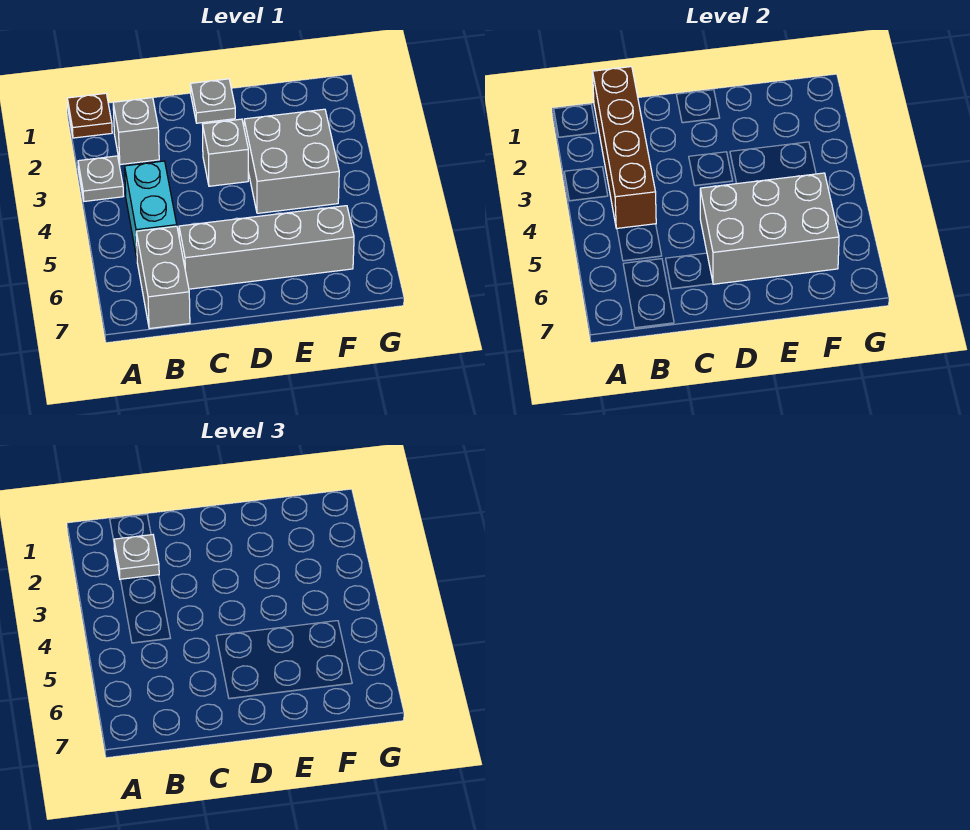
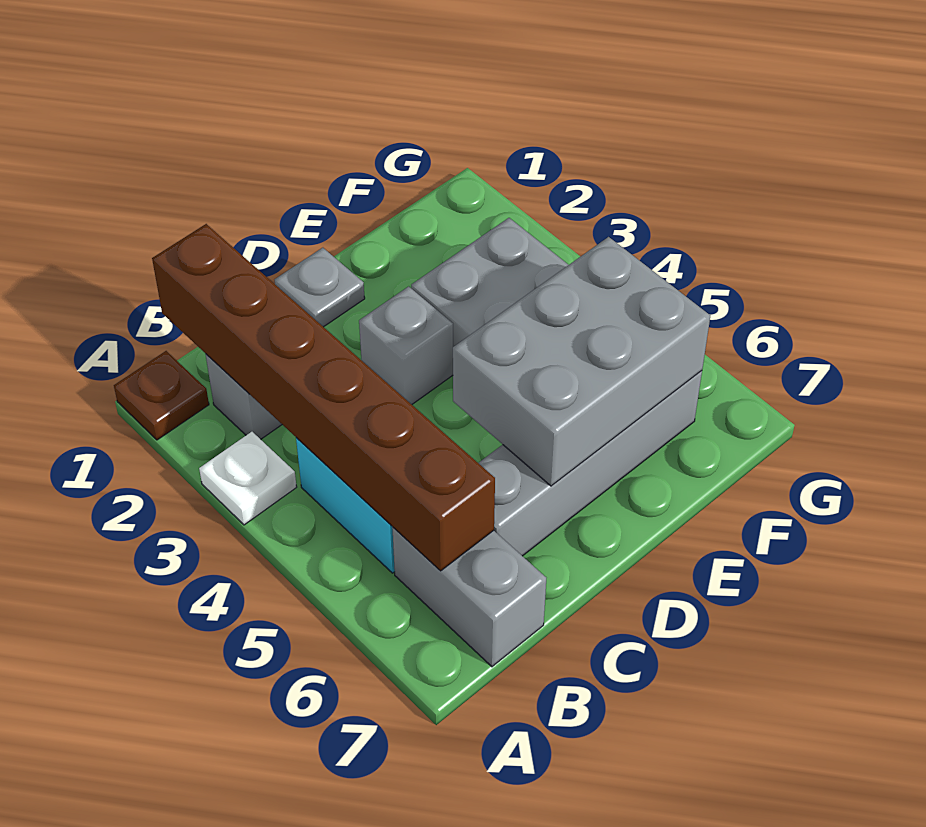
grey plate A3 level 1 -> white plate A3 level 1
brown brick B1:B4 level 2 -> brown brick B1:B6 level 2
grey plate B2 level 3 -> none

